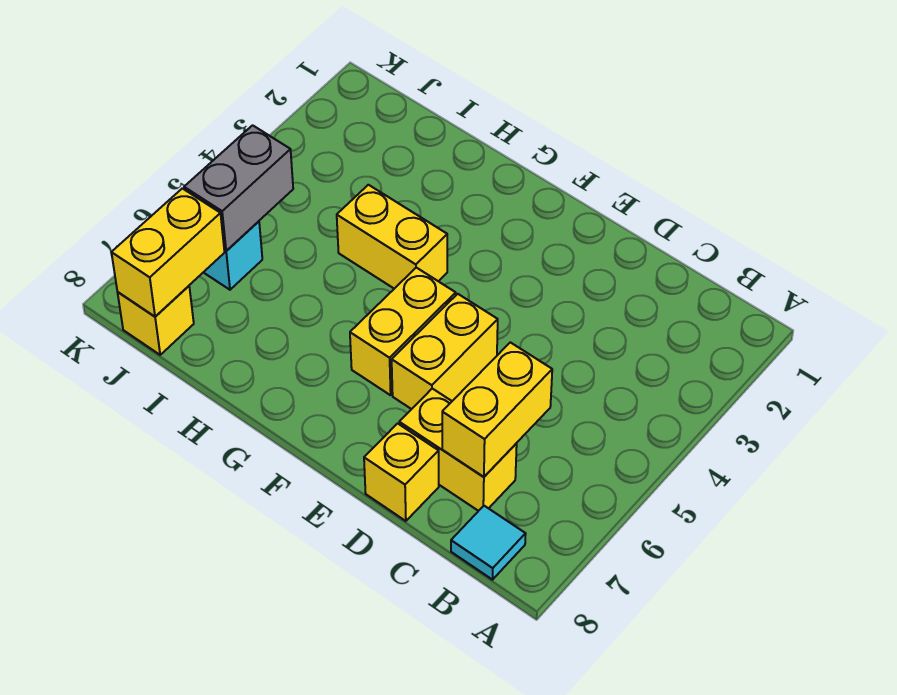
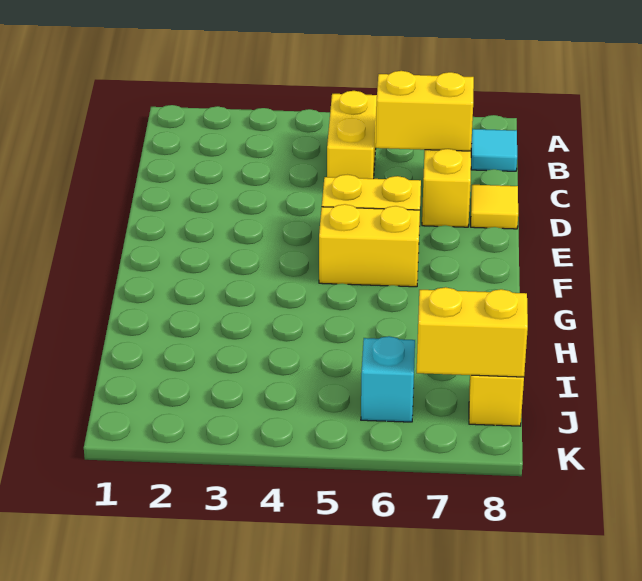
yellow brick D8 level 1 -> yellow tile D8 level 1
yellow brick G4:H4 level 1 -> yellow brick B5:C5 level 1
grey brick J5:J6 level 2 -> none

